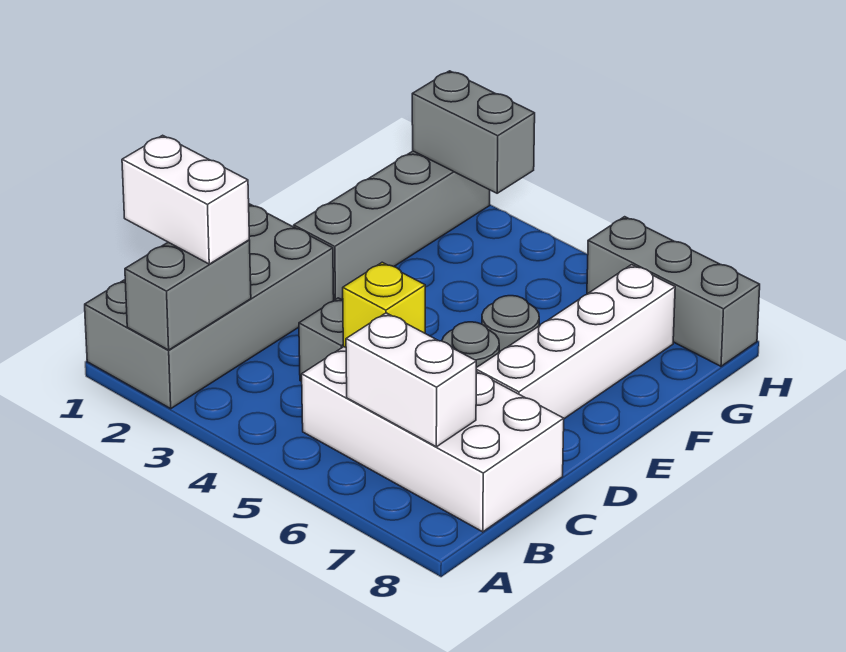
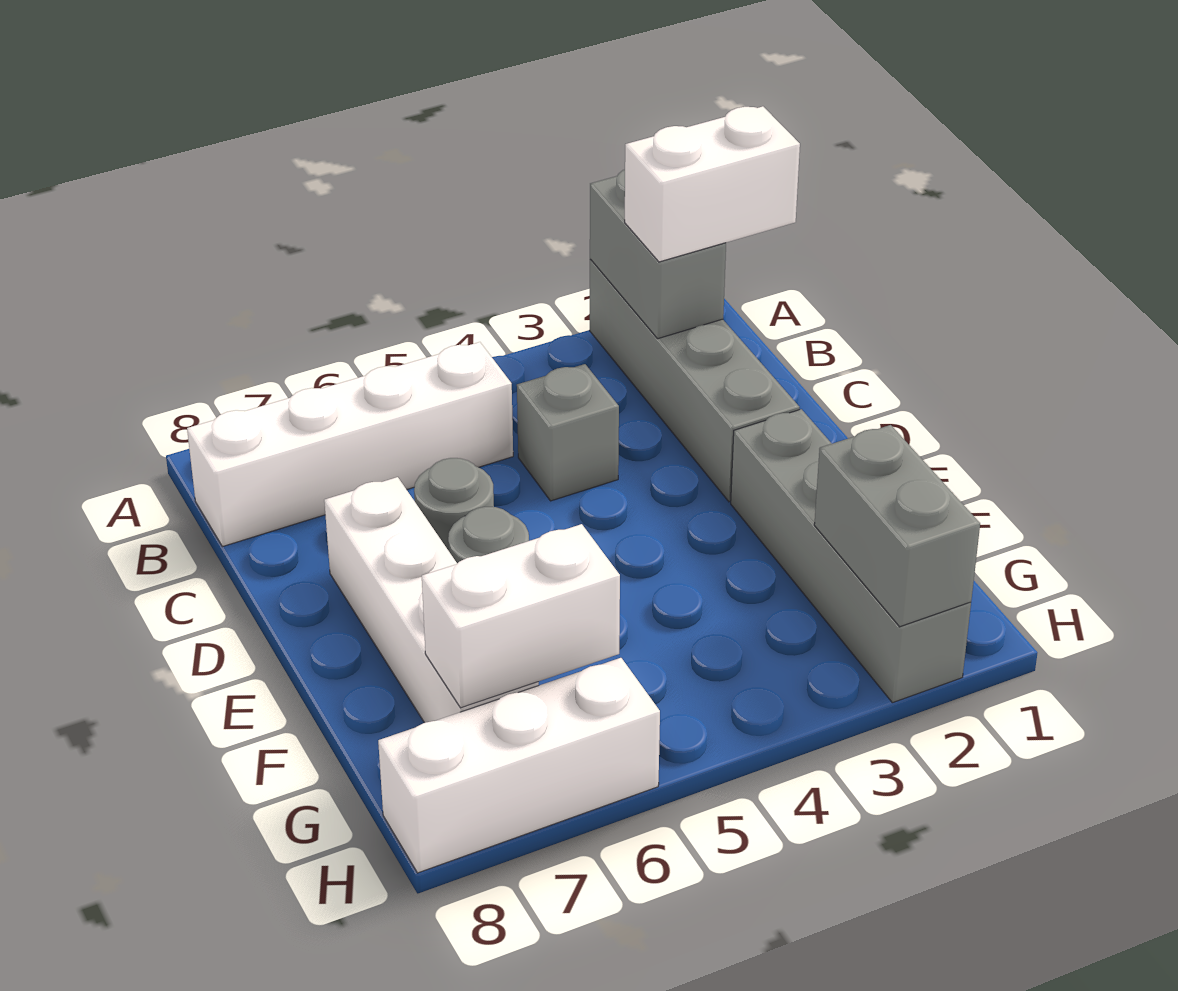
grey brick A1:D2 level 1 -> grey brick A2:D2 level 1
white brick B5:C8 level 1 -> white brick B5:B8 level 1
white brick B6:B7 level 2 -> white brick G6:G7 level 2
yellow brick C5 level 2 -> none
grey brick H2:H3 level 2 -> grey brick G2:H2 level 2
grey brick H6:H8 level 1 -> white brick H6:H8 level 1

